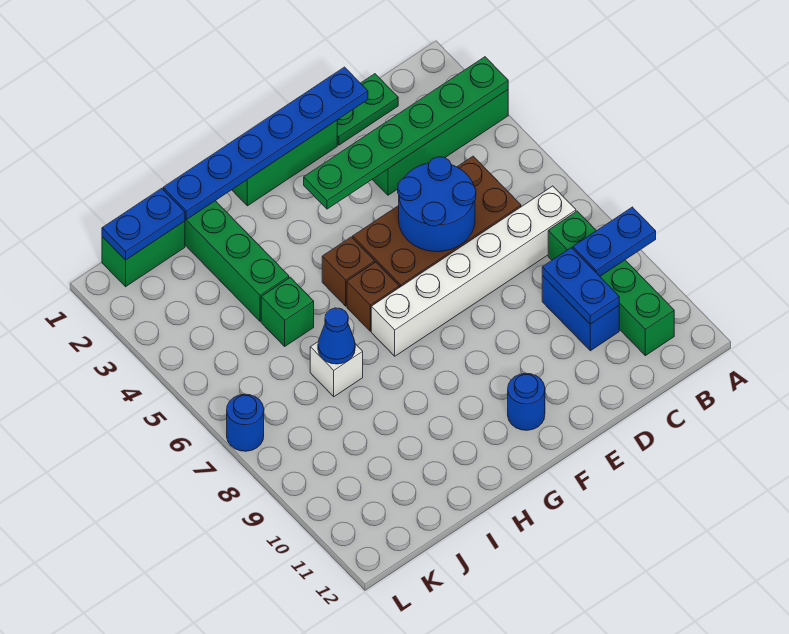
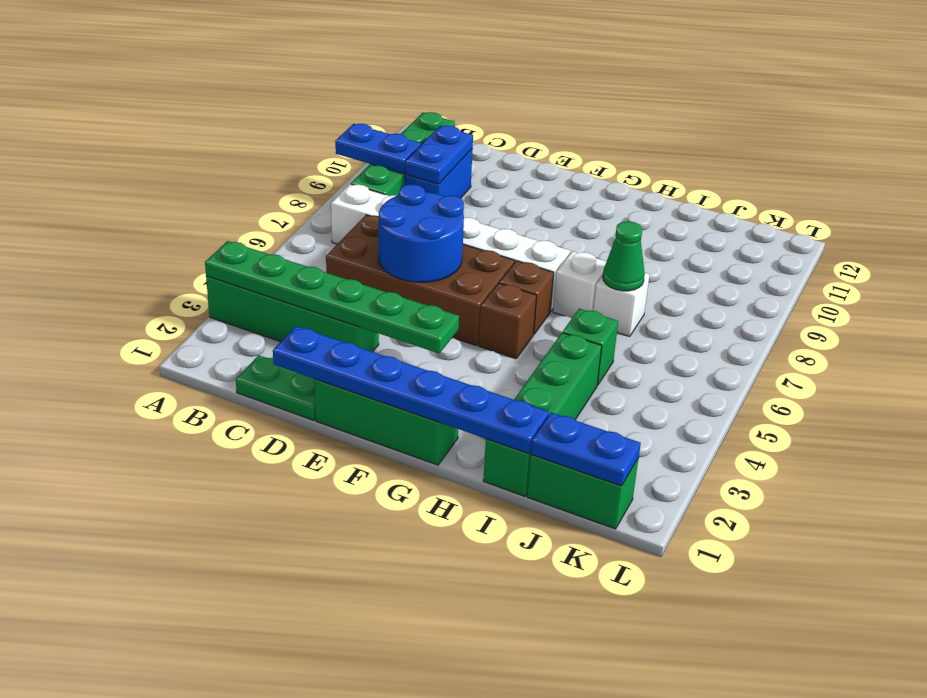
blue round brick F11 level 1 -> none
none -> white brick H7 level 1
blue cone I7 level 2 -> green cone I7 level 2
blue round brick L7 level 1 -> none

